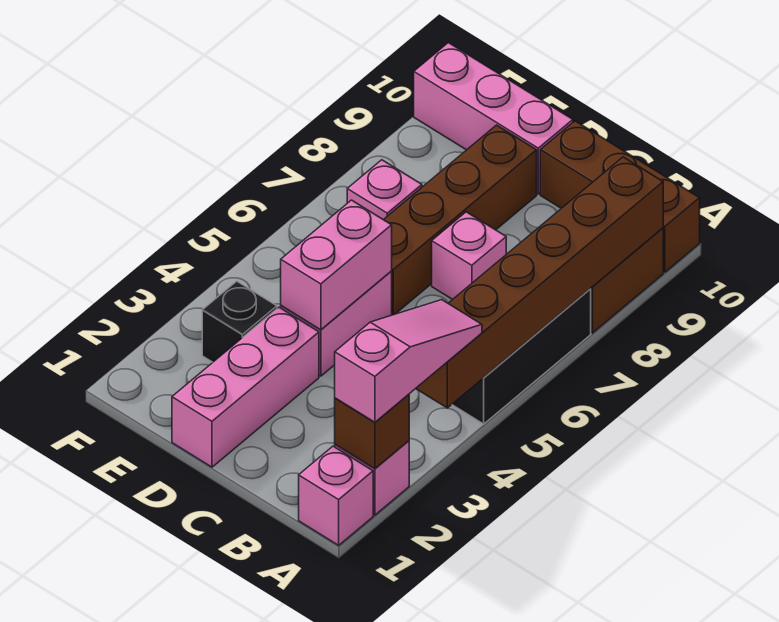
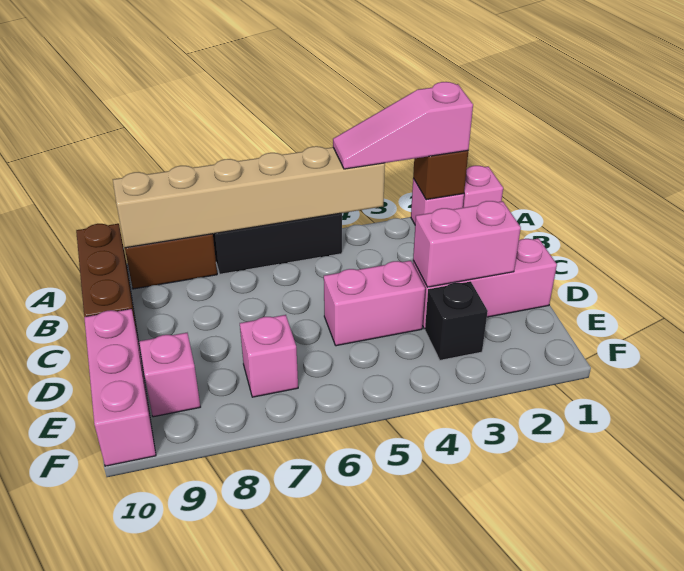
brown brick A4:A9 level 2 -> tan brick A4:A9 level 2
pink brick C7 level 1 -> pink brick E9 level 1
pink brick D4:D5 level 2 -> pink brick D2:D3 level 2
brown brick D6:D9 level 1 -> none

